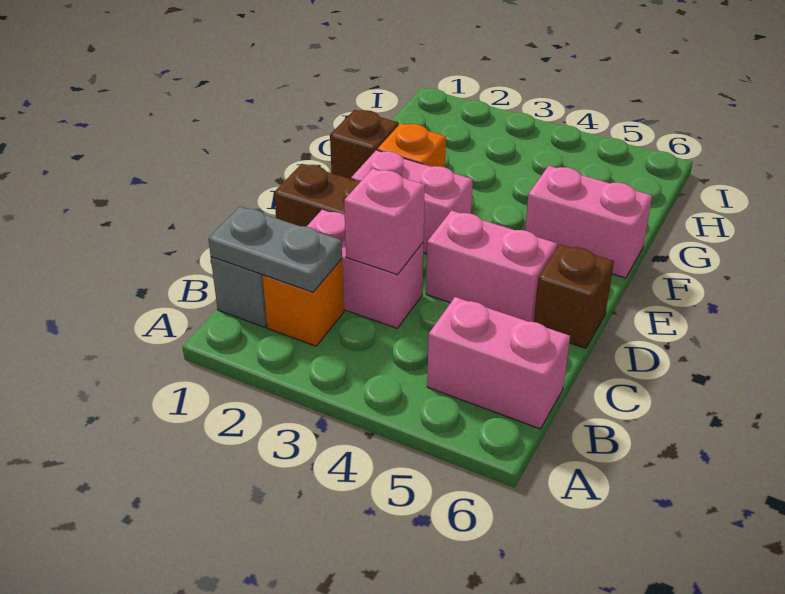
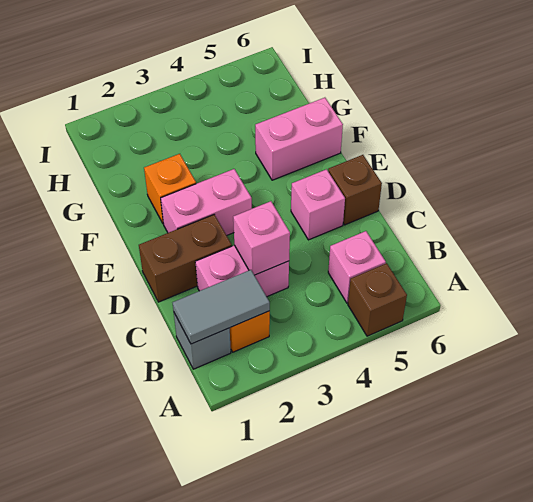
grey plate B1:B2 level 2 -> grey tile B1:B2 level 2
pink brick B5:B6 level 1 -> pink brick B5 level 1
pink brick D4:D5 level 1 -> pink brick D5 level 1
brown brick F1 level 1 -> brown brick A5 level 1

